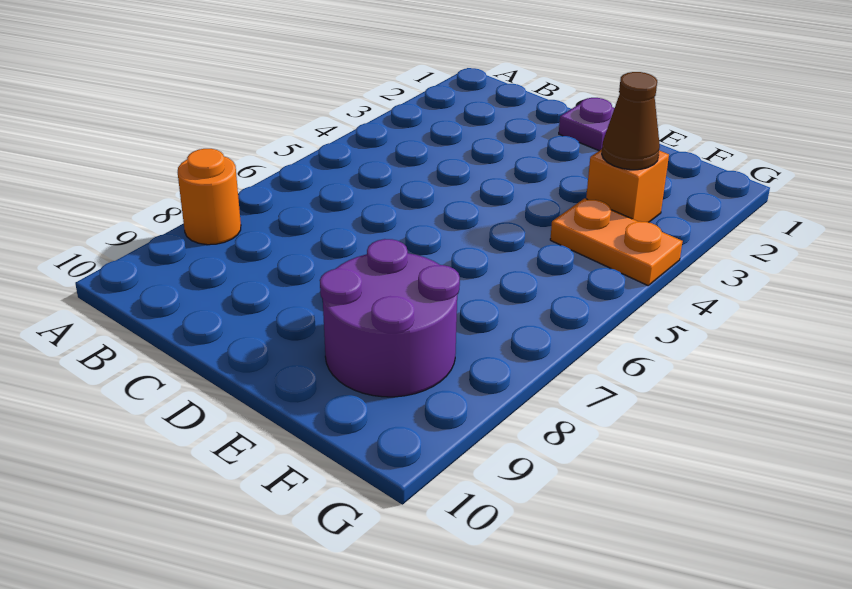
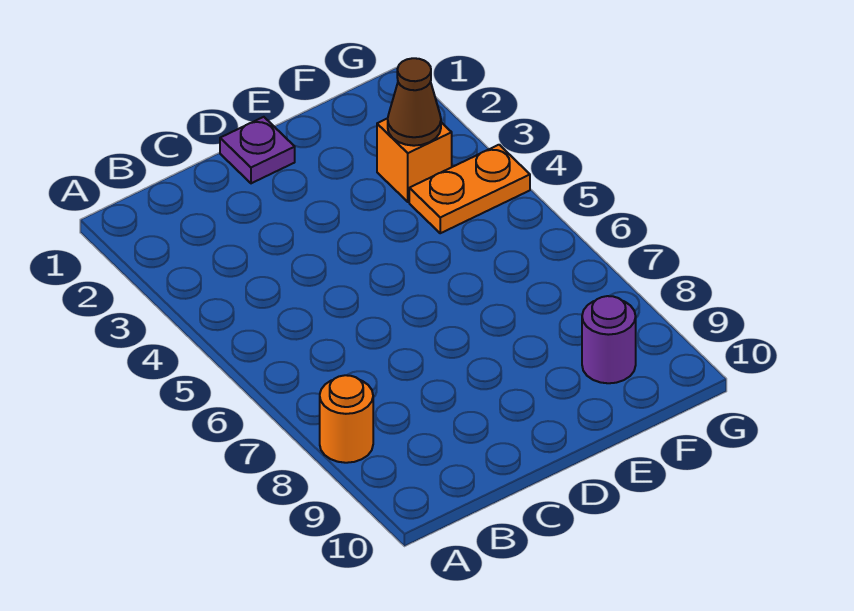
purple round brick E8:F9 level 1 -> purple round brick F9 level 1

